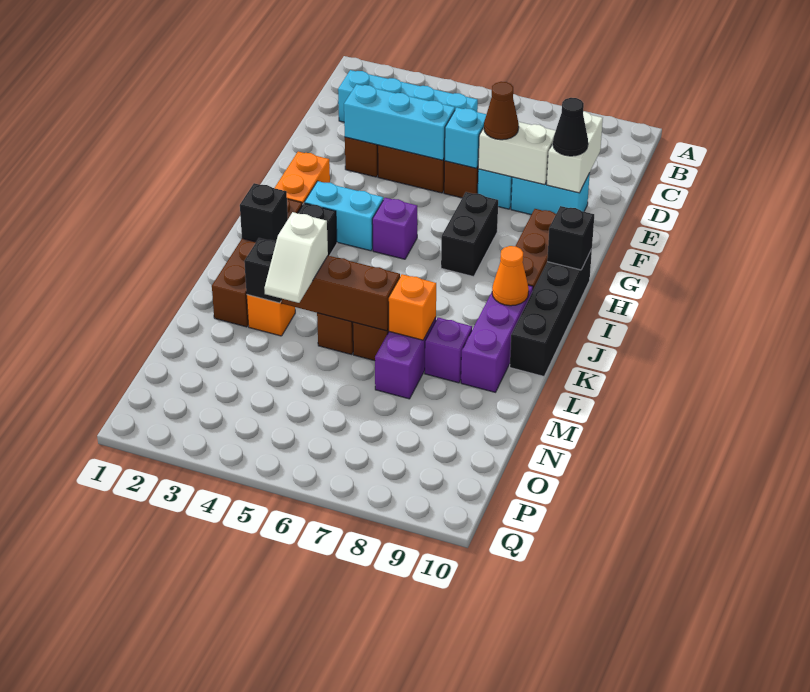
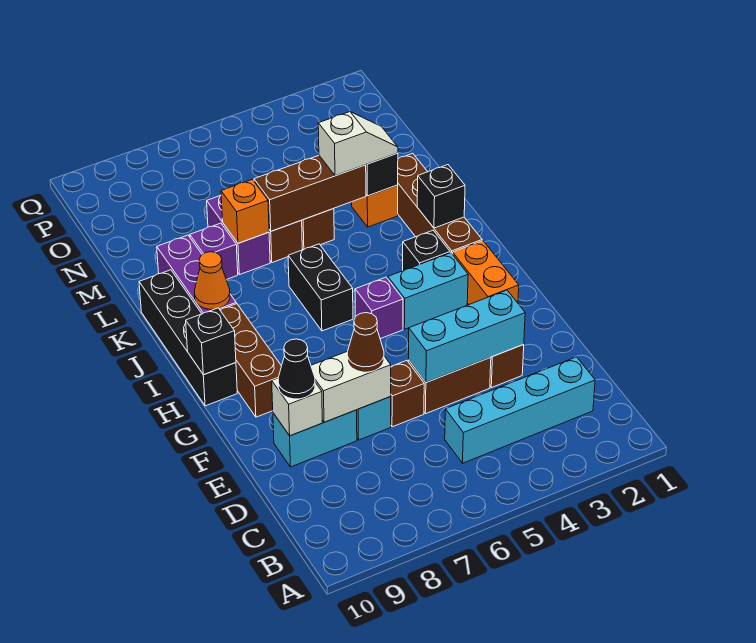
white brick D9:E9 level 2 -> white brick E9 level 2
cyan brick E6 level 2 -> none
black brick G7:H7 level 1 -> black brick I6:J6 level 1
white slope L4:M4 level 3 top L -> white slope L3:L4 level 3 top 4

